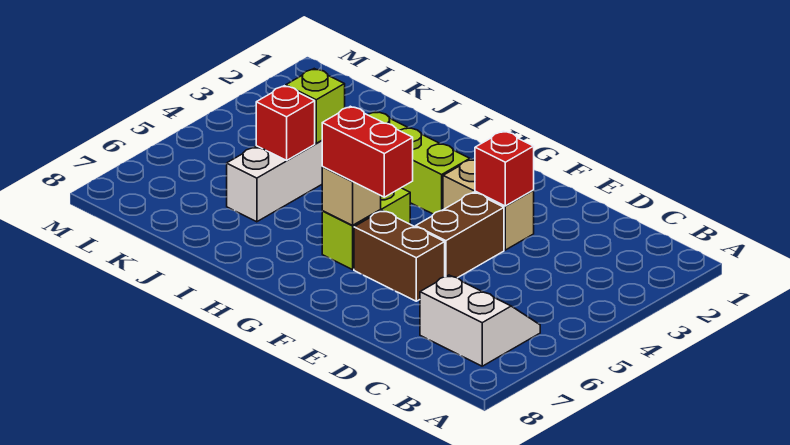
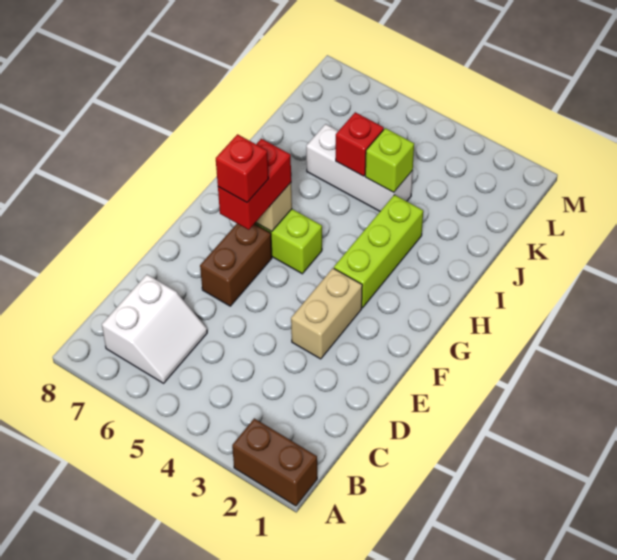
red brick E3 level 2 -> red brick F6 level 4
brown brick E4:E5 level 1 -> brown brick A1:A2 level 1

